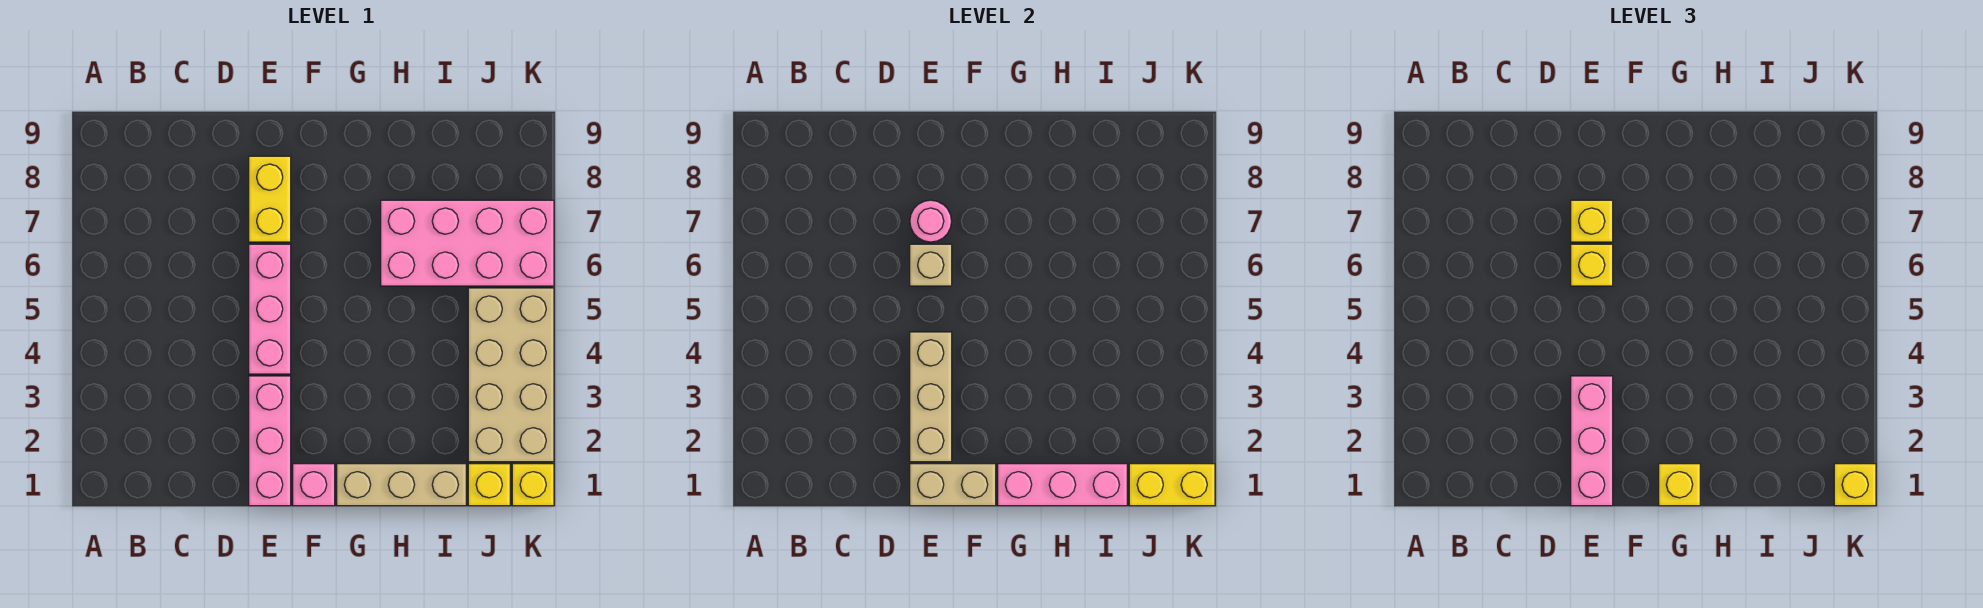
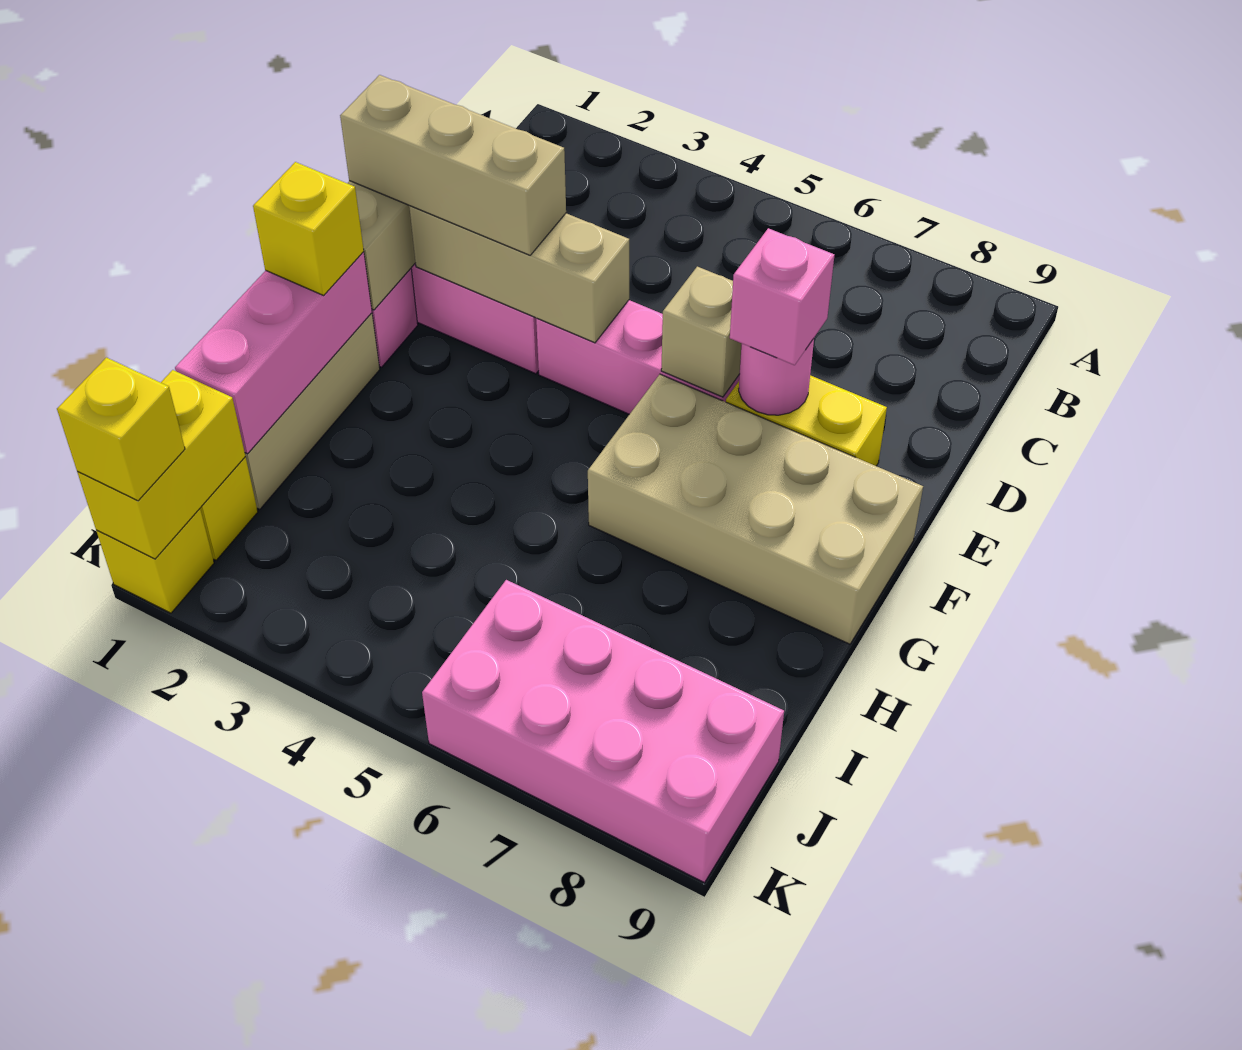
pink brick E1:E3 level 3 -> tan brick E1:E3 level 3
yellow brick E6 level 3 -> none
yellow brick E7 level 3 -> pink brick E7 level 3
pink brick H6:K7 level 1 -> pink brick J6:K9 level 1
tan brick J2:K5 level 1 -> tan brick F6:G9 level 1

